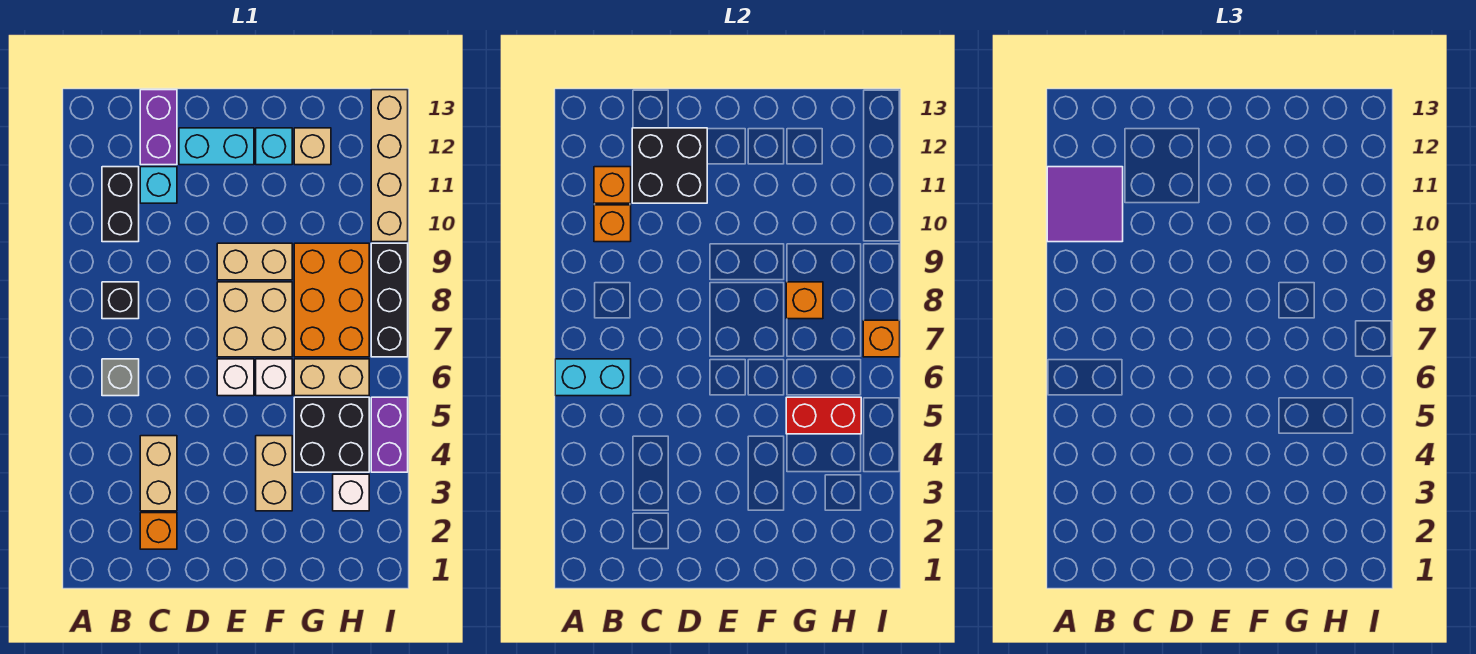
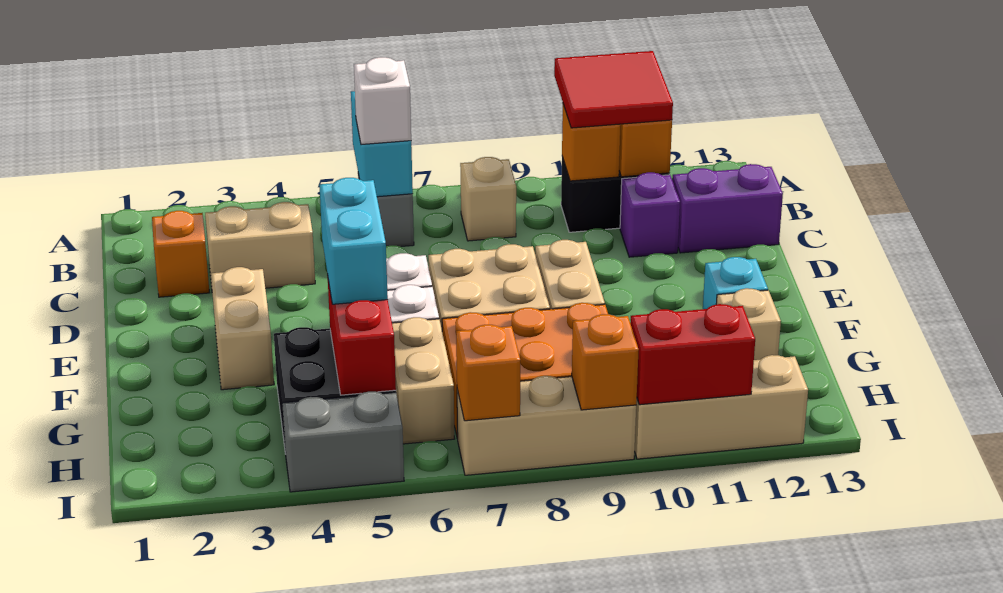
purple tile A10:B11 level 3 -> red tile A10:B11 level 3
black brick B8 level 1 -> tan brick B8 level 1
cyan brick C11 level 1 -> purple brick C11 level 1
black brick C11:D12 level 2 -> none
cyan brick D12:E12 level 1 -> cyan brick F5:G5 level 3
tan brick F3:F4 level 1 -> tan brick E3:F3 level 1
orange brick G8 level 2 -> orange brick I9 level 2
white brick H3 level 1 -> white brick B6 level 3
purple brick I4:I5 level 1 -> grey brick I4:I5 level 1
black brick I7:I9 level 1 -> tan brick I7:I9 level 1
tan brick I10:I13 level 1 -> tan brick I10:I12 level 1
none -> red brick I10:I11 level 2

